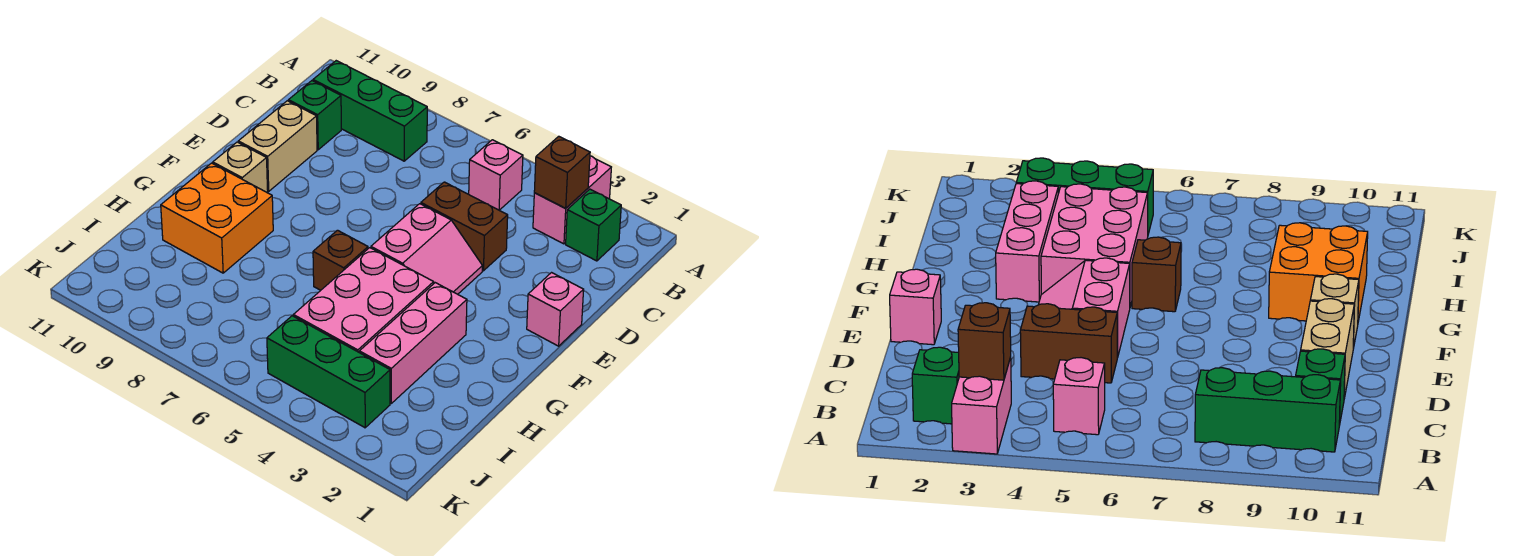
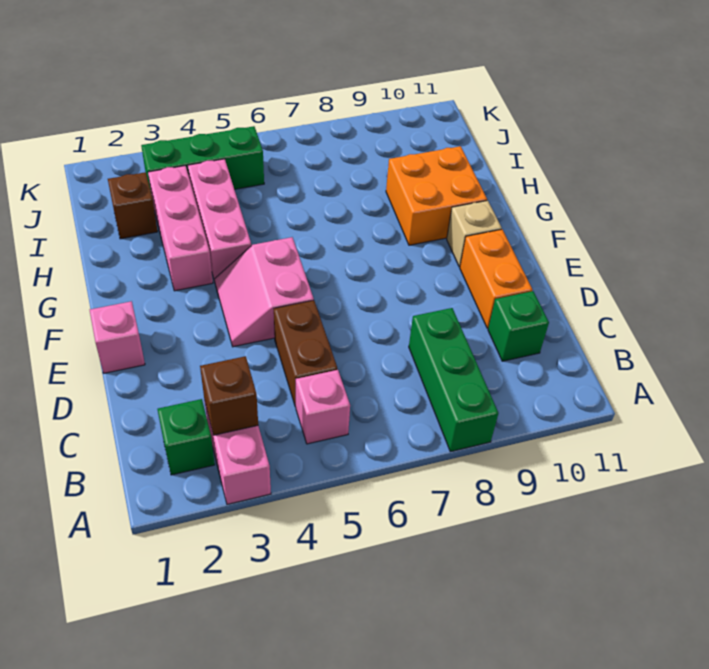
green brick B8:B10 level 1 -> green brick A8:C8 level 1
brown brick D4:D5 level 1 -> brown brick C5:D5 level 1
tan brick D10:E10 level 1 -> orange brick D10:E10 level 1
pink brick G4:I5 level 1 -> pink brick G4:I4 level 1
brown brick G6 level 1 -> brown brick I2 level 1

